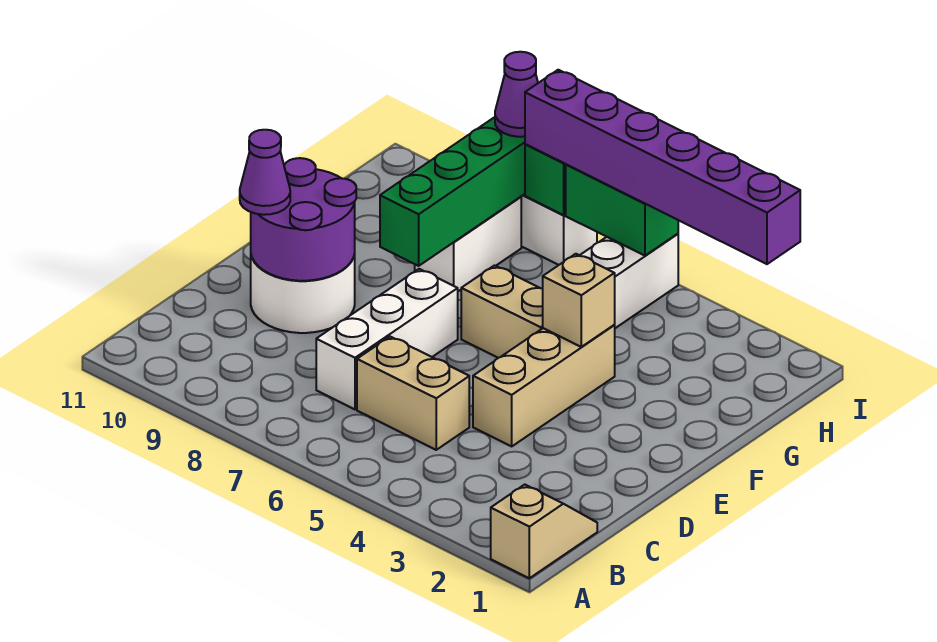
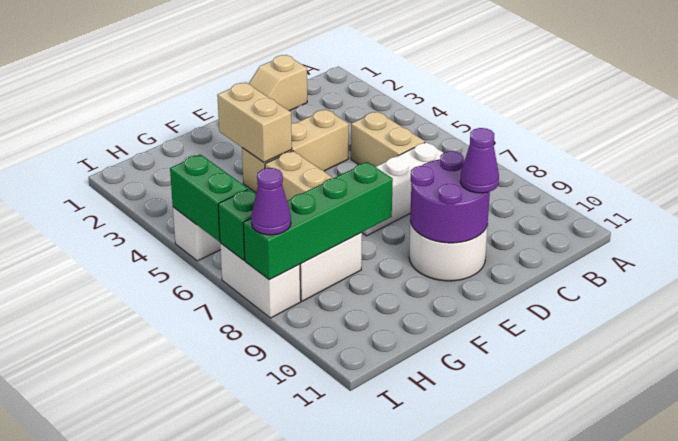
tan slope A1:B1 level 1 top A -> tan slope C1:D1 level 1 top C
tan brick F4 level 2 -> tan brick F3:F4 level 2
purple brick I2:I7 level 3 -> none

